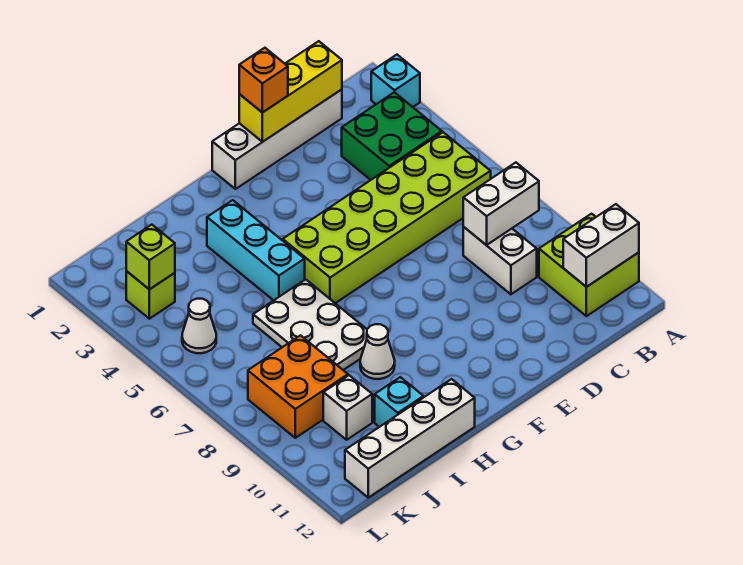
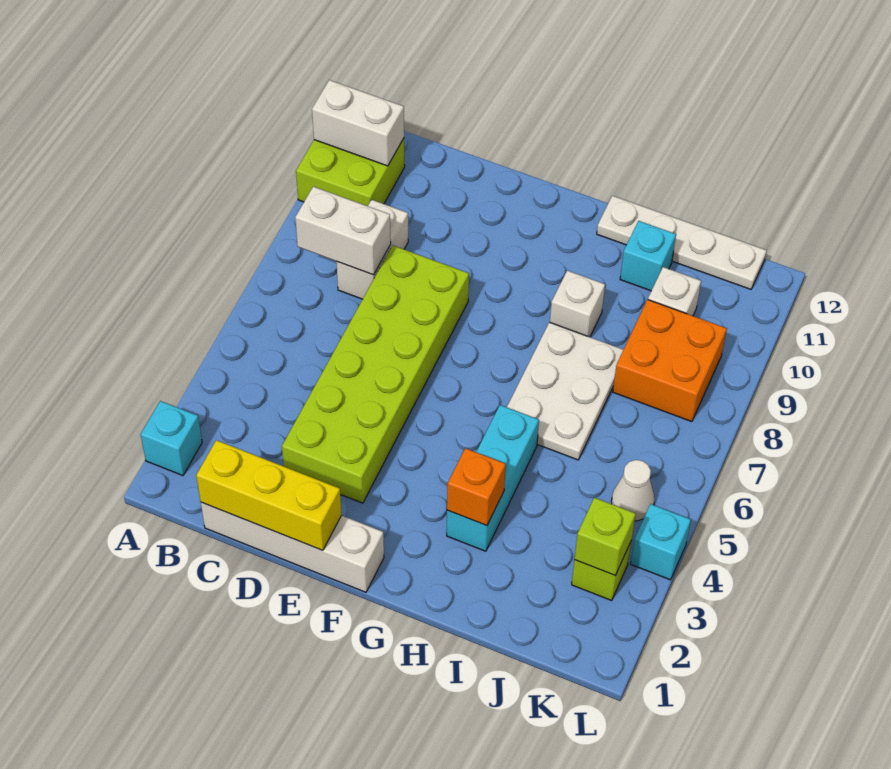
green brick B3:C4 level 1 -> none
lime brick B5:G6 level 1 -> lime brick D3:E8 level 1
orange brick E1 level 3 -> orange brick H3 level 2
white cone H9 level 1 -> white brick H9 level 1
white brick H12:K12 level 1 -> white plate H12:K12 level 1
none -> cyan brick L4 level 1

